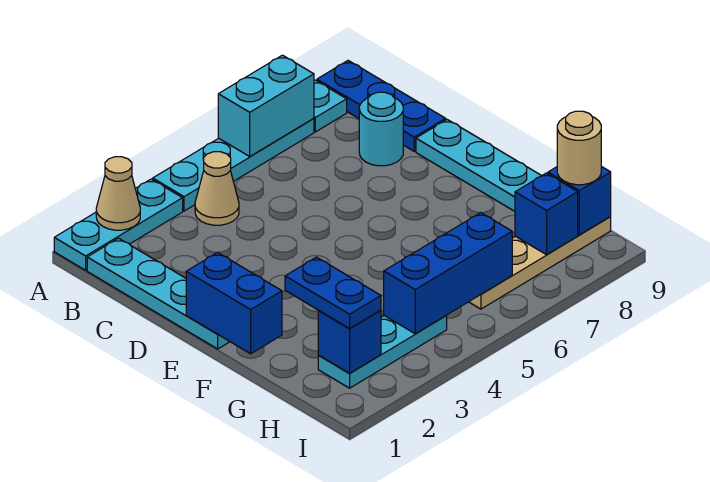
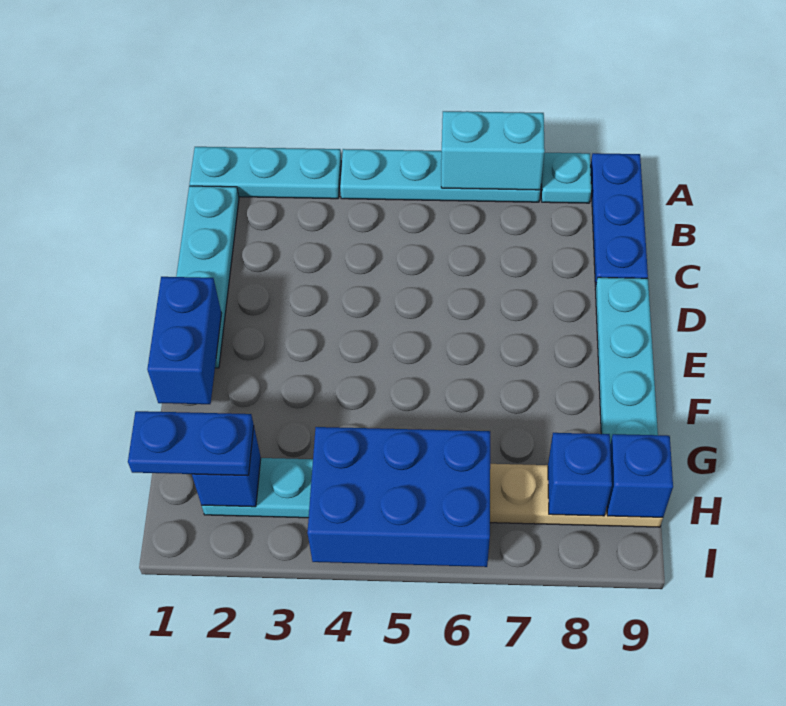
tan cone A2 level 2 -> none
tan cone B4 level 1 -> none
cyan round brick C8 level 1 -> none
blue plate G2:H2 level 3 -> blue plate H1:H2 level 3
blue brick H4:H6 level 2 -> blue brick H4:I6 level 2
tan round brick H9 level 3 -> none

